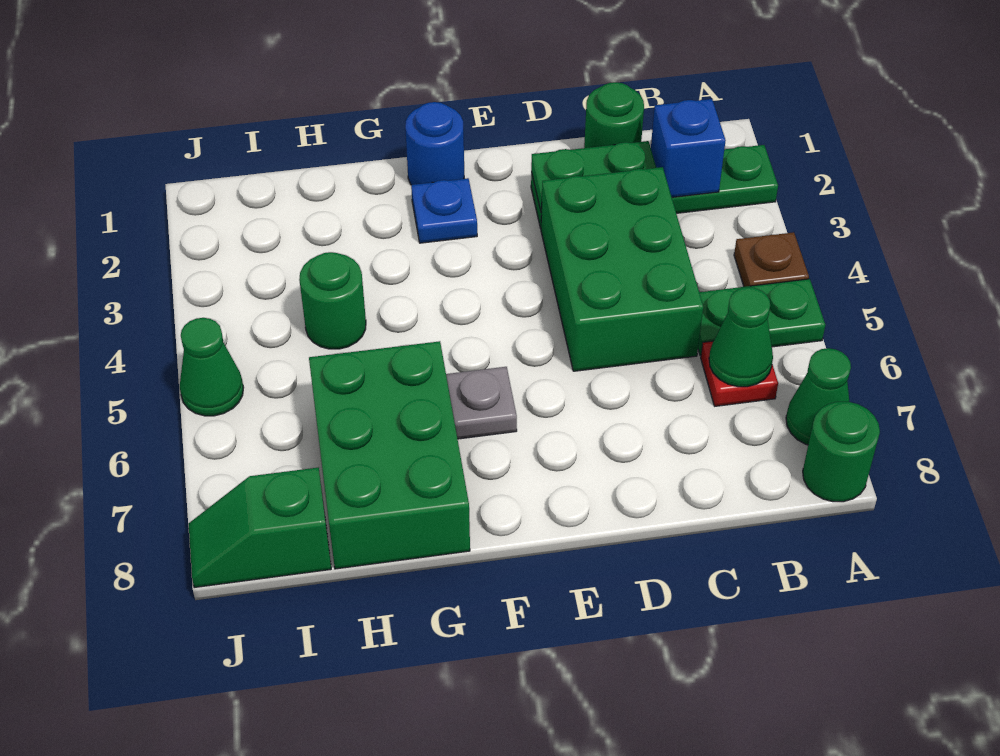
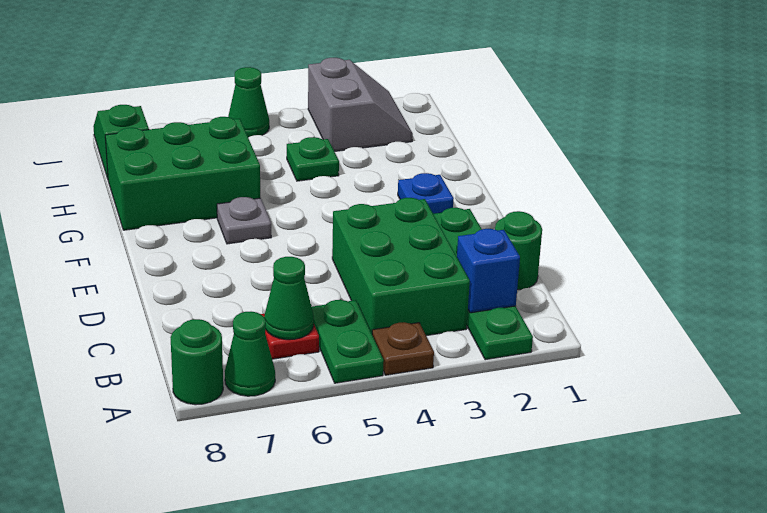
green brick C3:D5 level 1 -> green brick B3:D4 level 1
blue round brick F1 level 1 -> none
green round brick H4 level 1 -> green plate H4 level 1
none -> grey slope I2:J3 level 1 top 3

